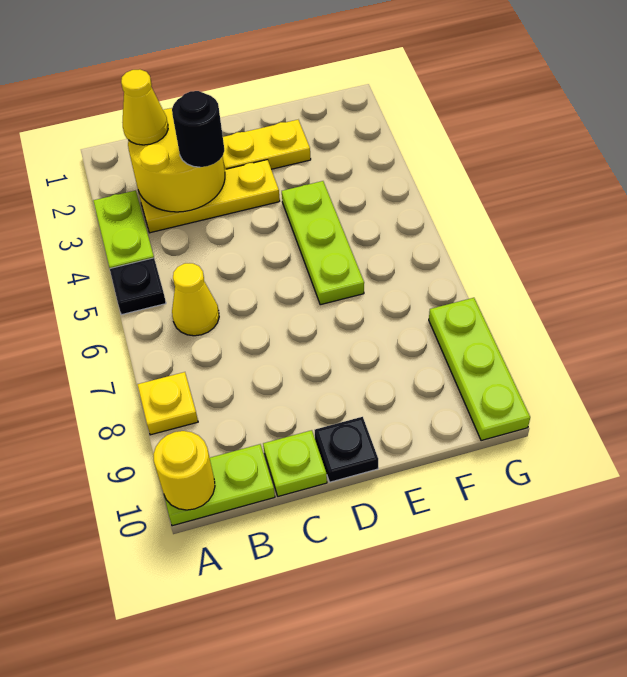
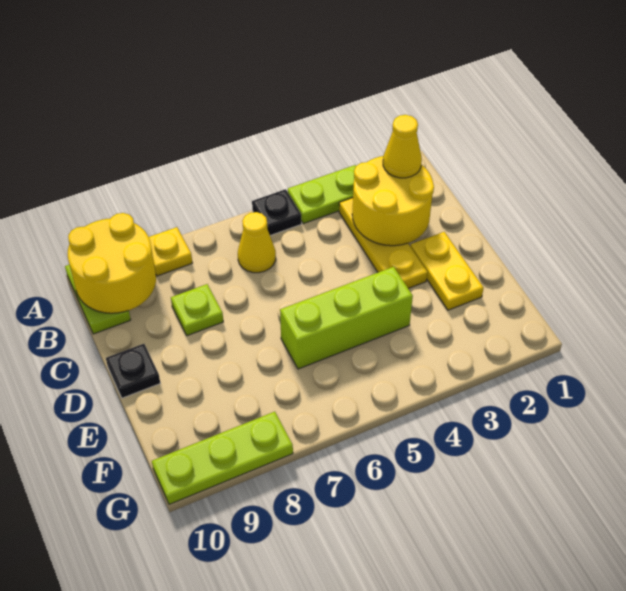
yellow round brick A10 level 2 -> yellow round brick A9:B10 level 2
black round brick C3 level 3 -> none
lime plate C10 level 1 -> lime plate C8 level 1
lime plate E4:E6 level 1 -> lime brick E4:E6 level 1

